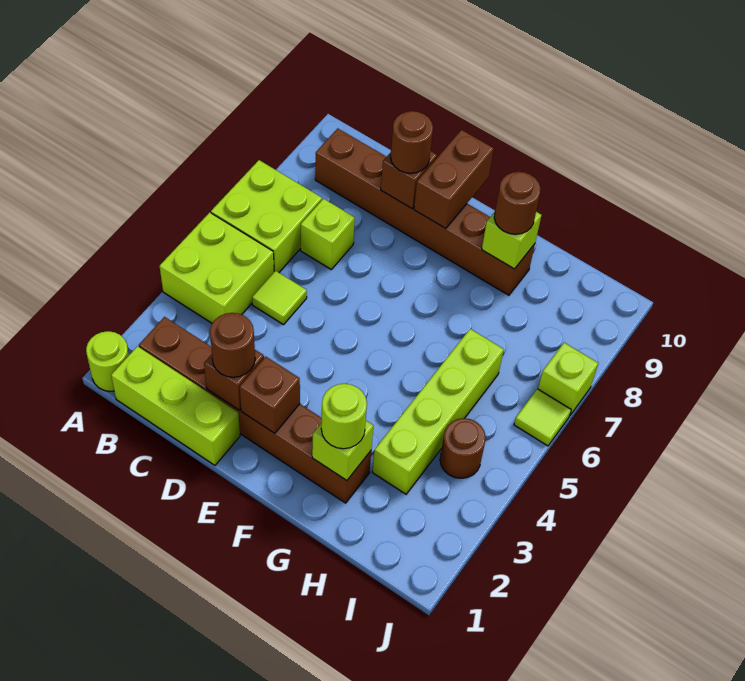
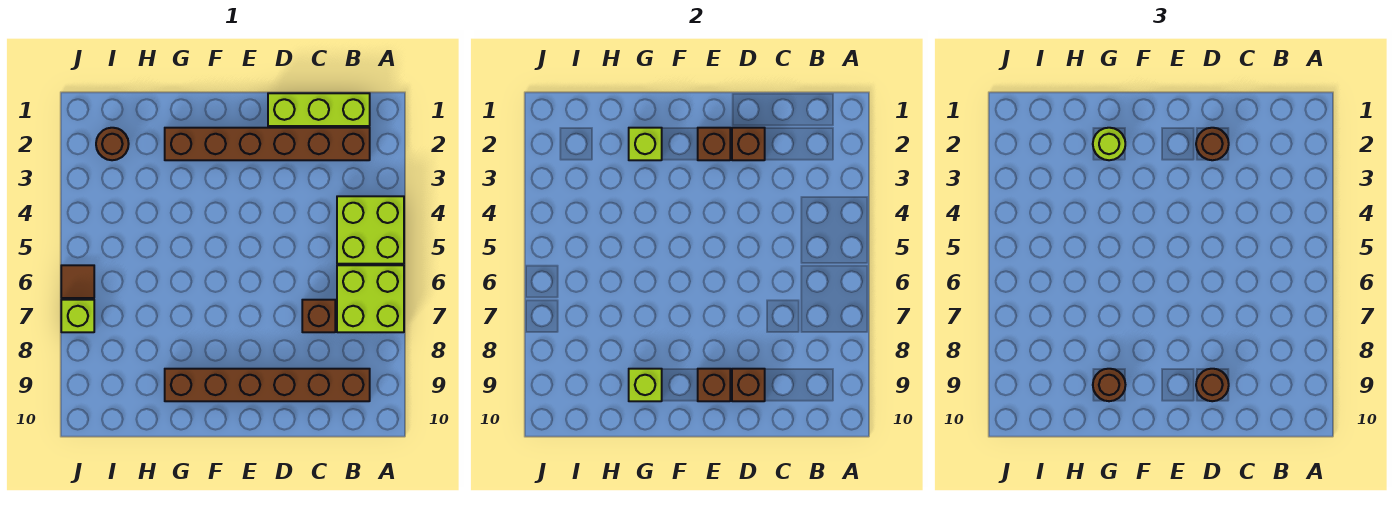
lime round brick A1 level 1 -> none
lime tile C5 level 1 -> none
lime brick C7 level 1 -> brown brick C7 level 1
brown brick E9:E10 level 2 -> brown brick E9 level 2
lime brick H3:H6 level 1 -> none
brown round brick I4 level 1 -> brown round brick I2 level 1
lime tile J6 level 1 -> brown tile J6 level 1

